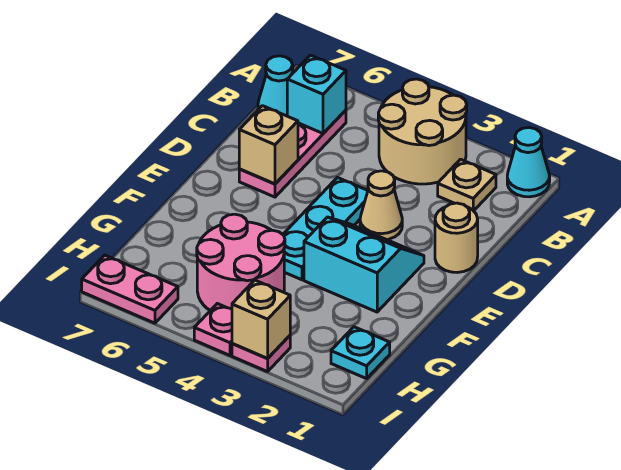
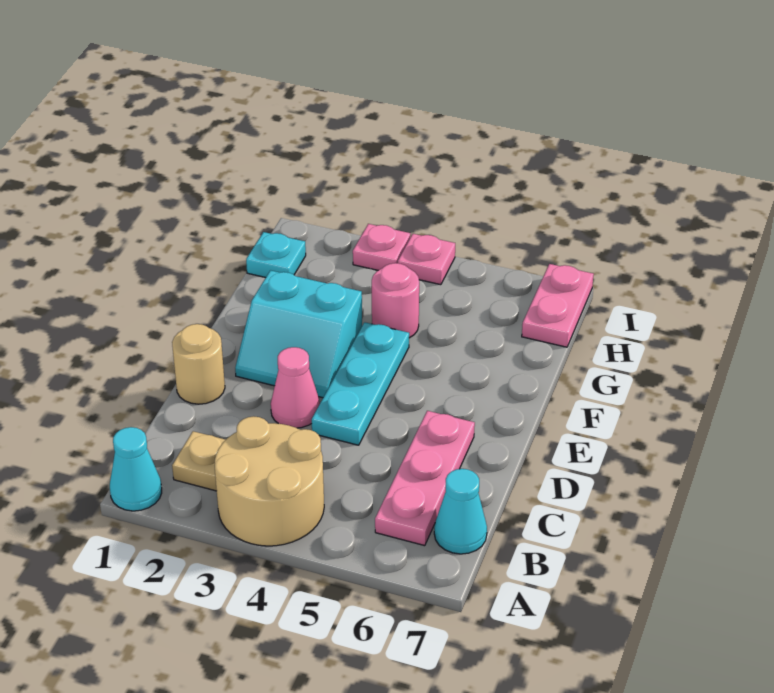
cyan brick B6 level 2 -> none
tan cone D3 level 1 -> pink cone D3 level 1
tan brick D6 level 2 -> none
pink round brick G4:H5 level 1 -> pink round brick G4 level 1
tan brick I3 level 2 -> none
pink plate I6:I7 level 1 -> pink plate H7:I7 level 1

